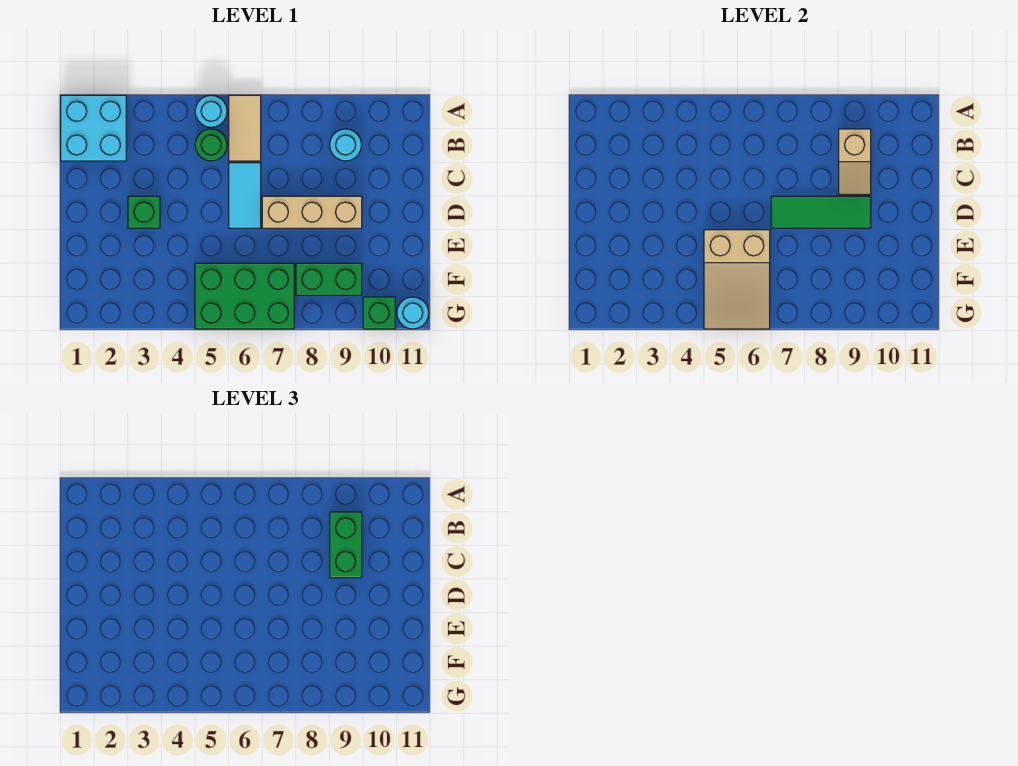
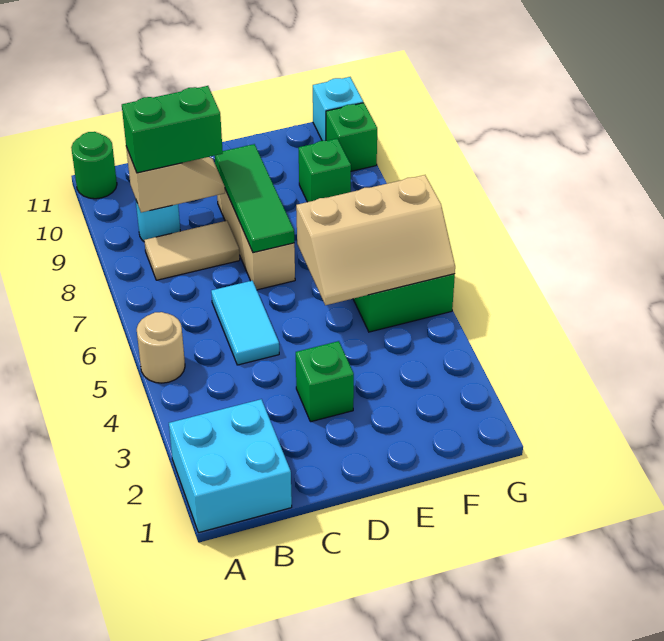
cyan round brick A5 level 1 -> tan round brick A5 level 1
tan tile A6:B6 level 1 -> tan tile B8:C8 level 1
green round brick B5 level 1 -> green round brick A11 level 1
cyan tile C6:D6 level 1 -> cyan tile C5:C6 level 1
tan slope E5:G6 level 2 top E -> tan slope E5:G6 level 2 top 6
green brick F8:F9 level 1 -> green brick F9 level 1
cyan round brick G11 level 1 -> cyan brick G11 level 1

